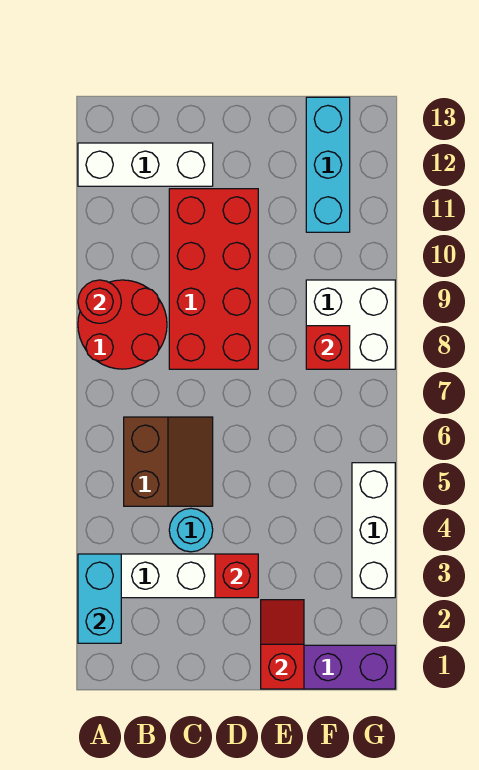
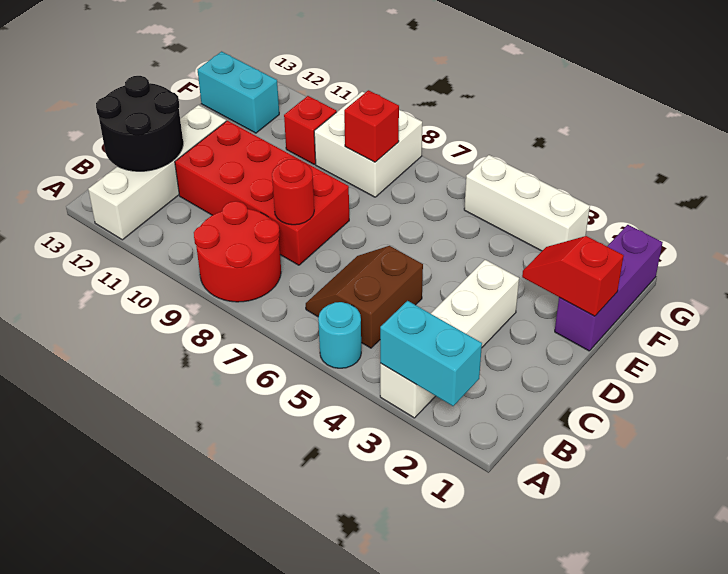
red round brick A9 level 2 -> red round brick C8 level 2
white brick A12:C12 level 1 -> white brick A12:D12 level 1
brown slope B5:C6 level 1 top B -> brown slope B5:C6 level 1 top 5
none -> black round brick B12:C13 level 2
cyan round brick C4 level 1 -> cyan round brick A5 level 1
red brick D3 level 2 -> red brick F10 level 1
cyan brick F11:F13 level 1 -> cyan brick F12:F13 level 1

